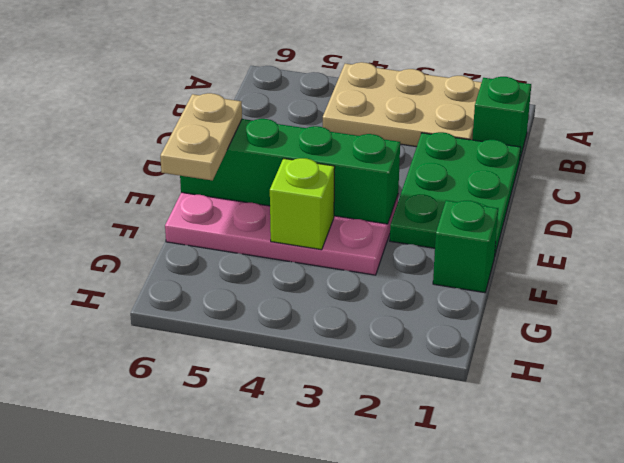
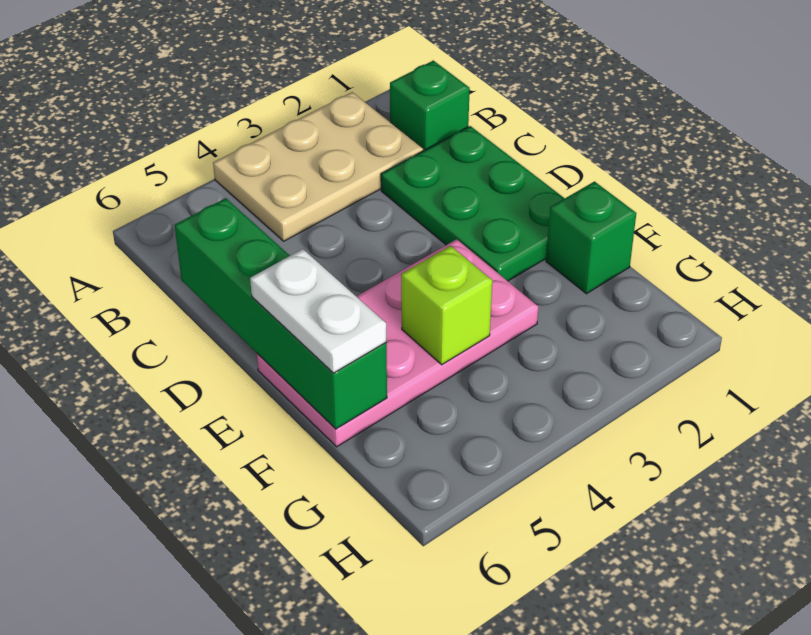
green brick E3:E6 level 2 -> green brick C6:F6 level 2
tan plate E6:F6 level 3 -> white plate E6:F6 level 3

